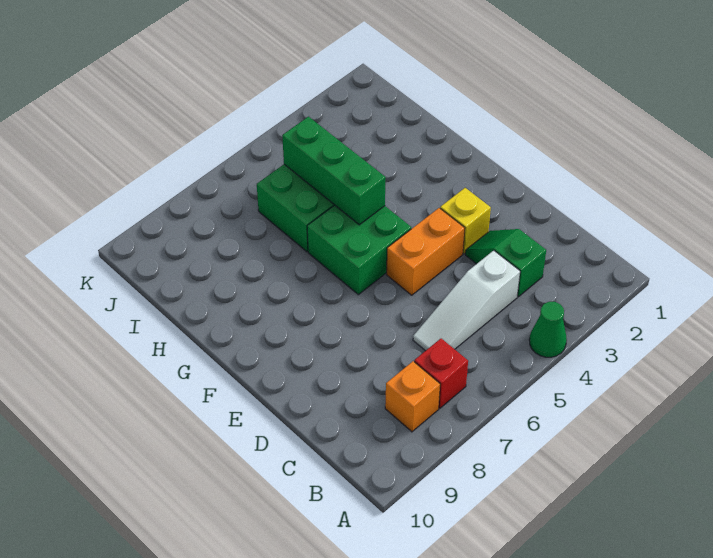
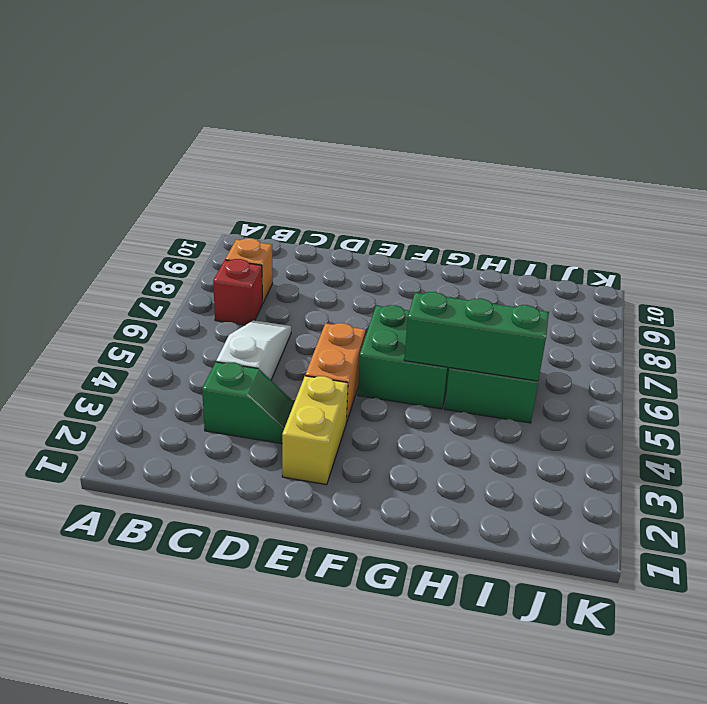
green cone A4 level 1 -> none
yellow brick E3 level 1 -> yellow brick E2:E3 level 1

